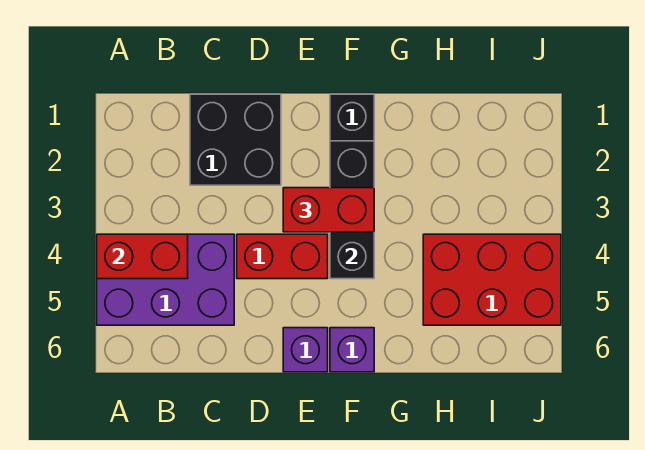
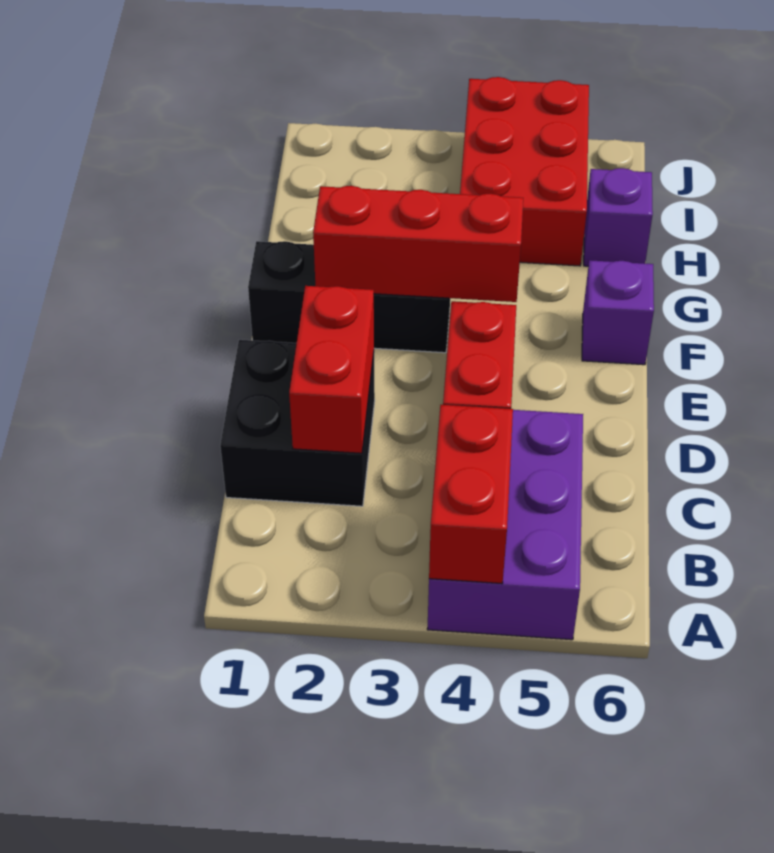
red brick E3:F3 level 3 -> red brick C2:D2 level 2
purple brick E6 level 1 -> purple brick H6 level 1
black brick F2:F4 level 2 -> red brick F2:F4 level 2

